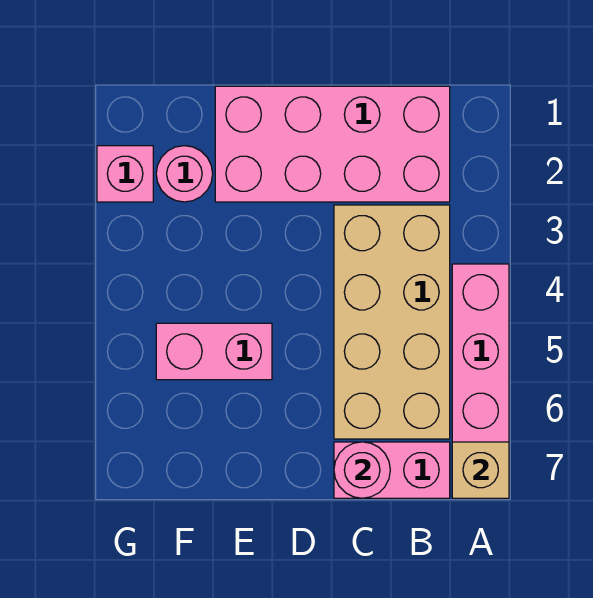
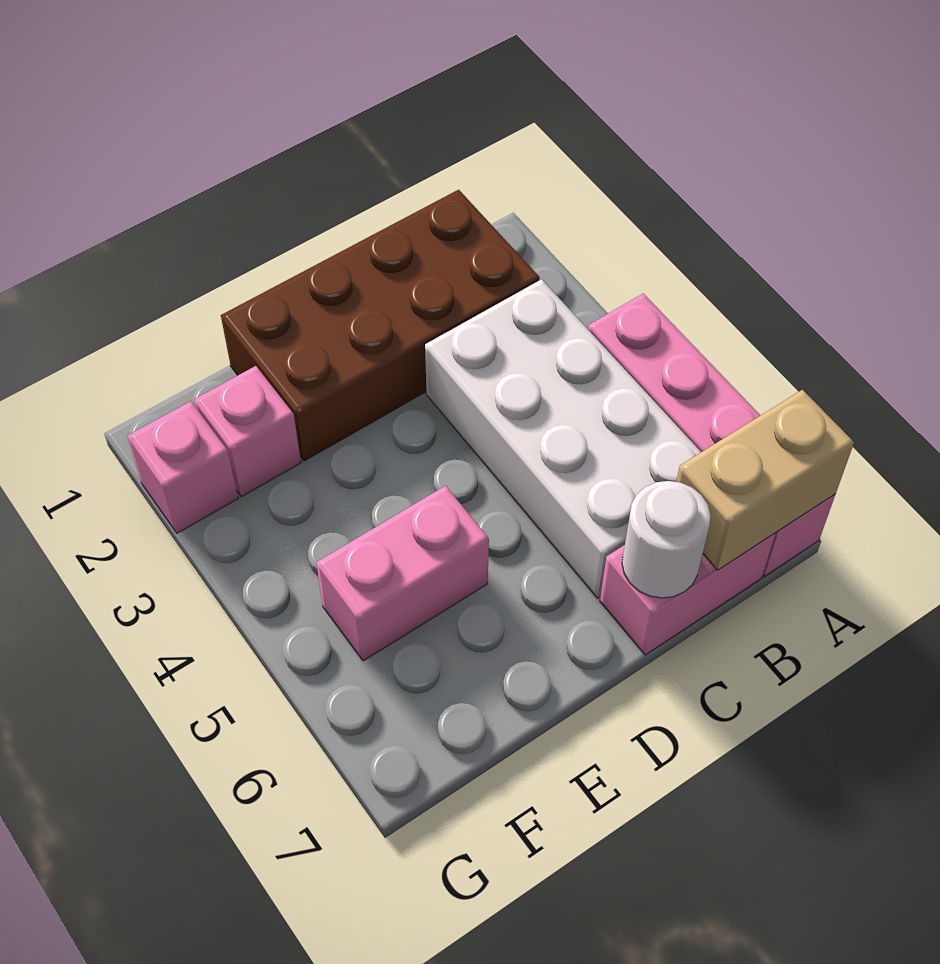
tan brick A7 level 2 -> tan brick A7:B7 level 2
pink brick B1:E2 level 1 -> brown brick B1:E2 level 1
tan brick B3:C6 level 1 -> white brick B3:C6 level 1
pink round brick C7 level 2 -> white round brick C7 level 2
pink round brick F2 level 1 -> pink brick F2 level 1

